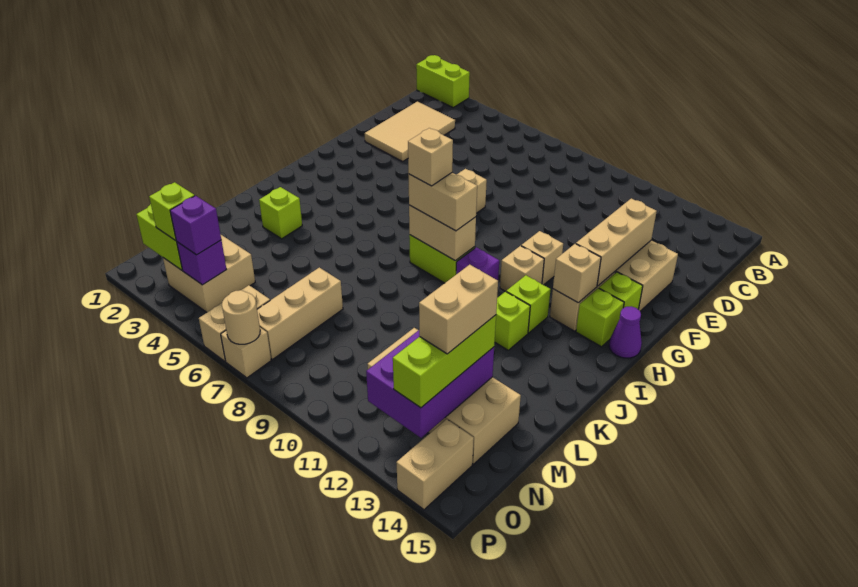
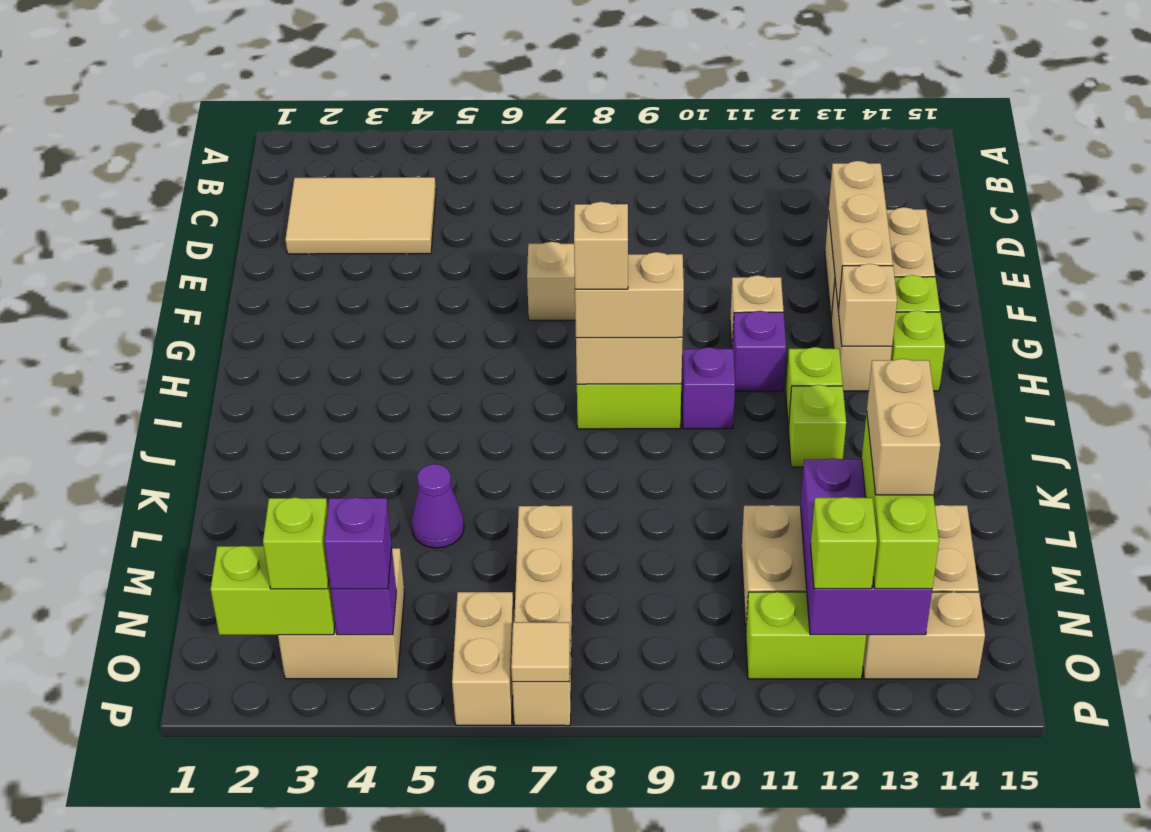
lime brick A1:A2 level 1 -> lime brick O11:O12 level 1
tan tile C2:E3 level 1 -> tan tile C2:D4 level 1
tan brick H11 level 1 -> purple brick H11 level 1
purple cone H15 level 1 -> purple cone L5 level 1
lime brick K3 level 1 -> lime brick O12 level 3
tan brick O14:P14 level 1 -> tan brick O13:O14 level 1
tan round brick P7 level 2 -> tan tile P7 level 2

